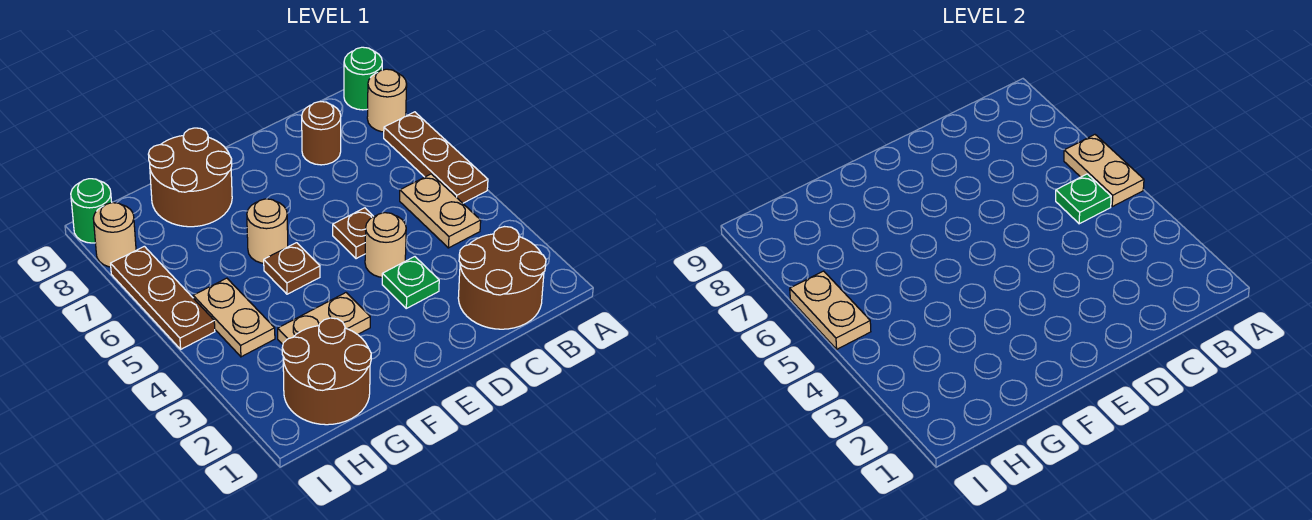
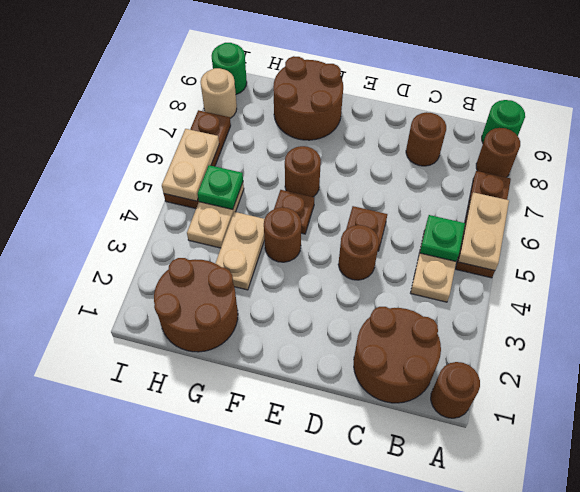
none -> brown round brick A1 level 1
tan round brick A8 level 1 -> brown round brick A8 level 1
green plate D3 level 1 -> green plate H5 level 2
tan round brick D4 level 1 -> brown round brick D4 level 1
tan plate F3:G3 level 1 -> tan plate G3:G4 level 1
none -> brown round brick F4 level 1
tan round brick F6 level 1 -> brown round brick F6 level 1

